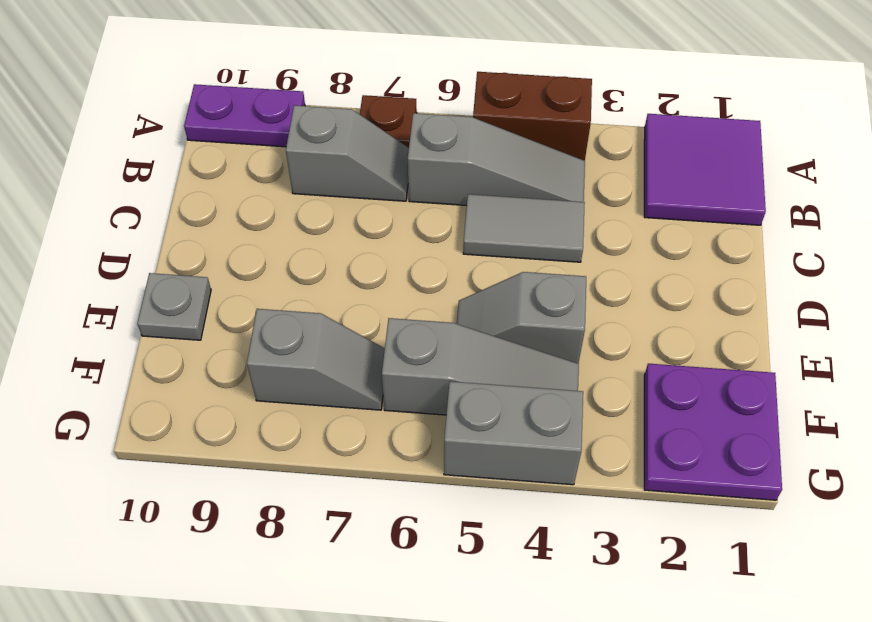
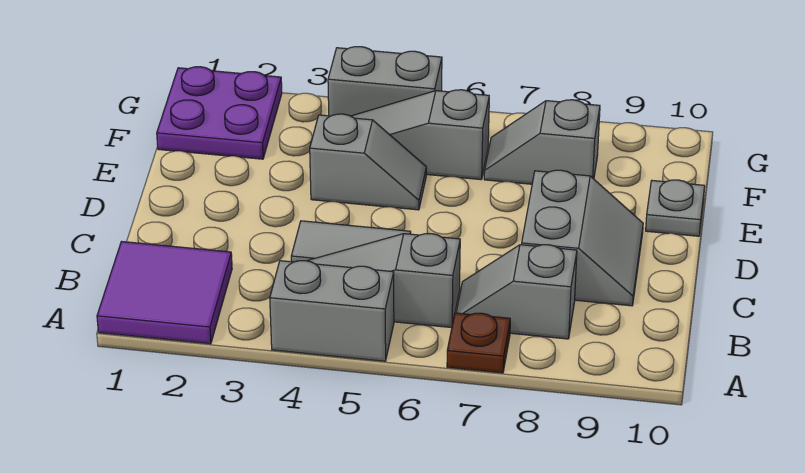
brown brick A4:A5 level 1 -> grey brick A4:A5 level 1
purple plate A9:A10 level 1 -> none
none -> grey slope C8:D9 level 1 top 8

